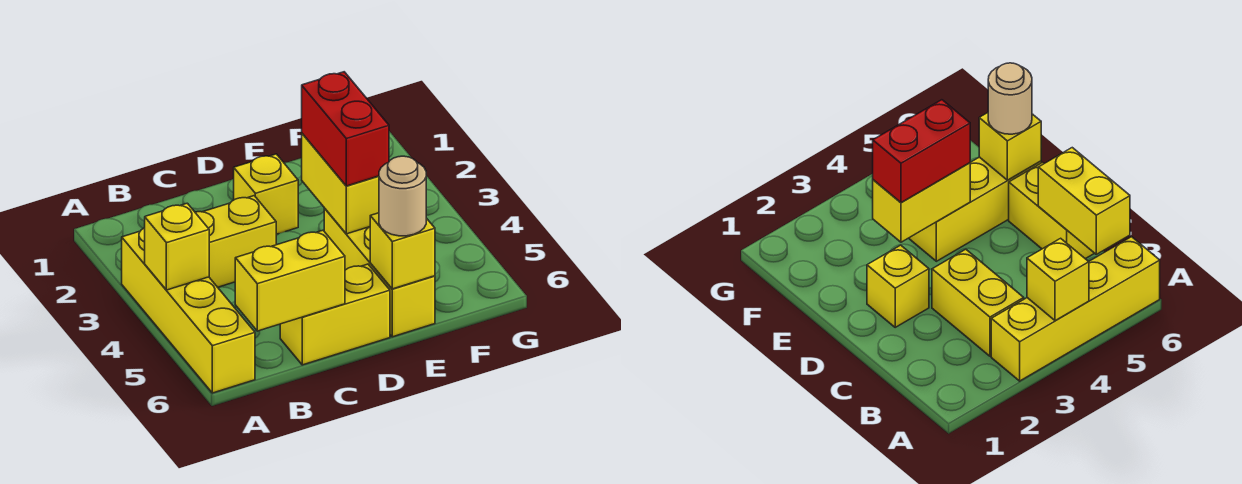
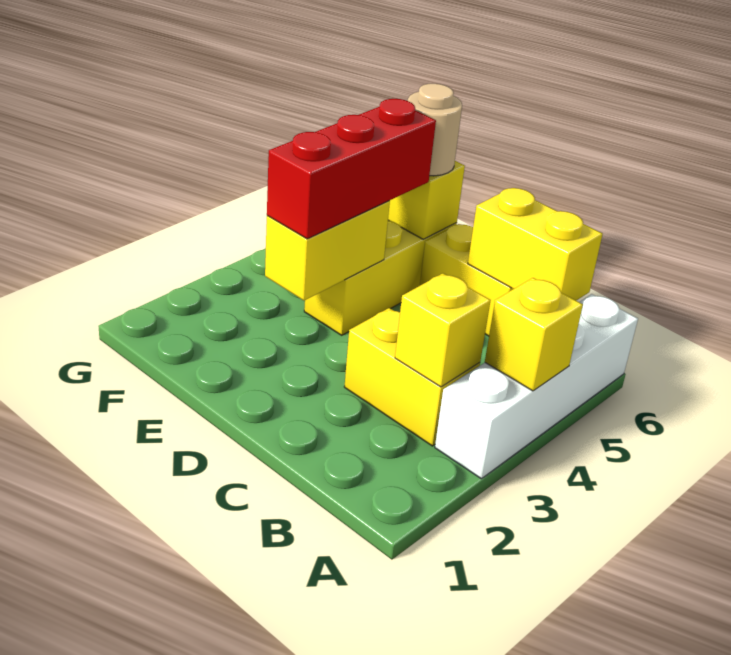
yellow brick A3:A6 level 1 -> white brick A3:A6 level 1
yellow brick D2 level 1 -> yellow brick B3 level 2
red brick E3:E4 level 3 -> red brick E3:E5 level 3

